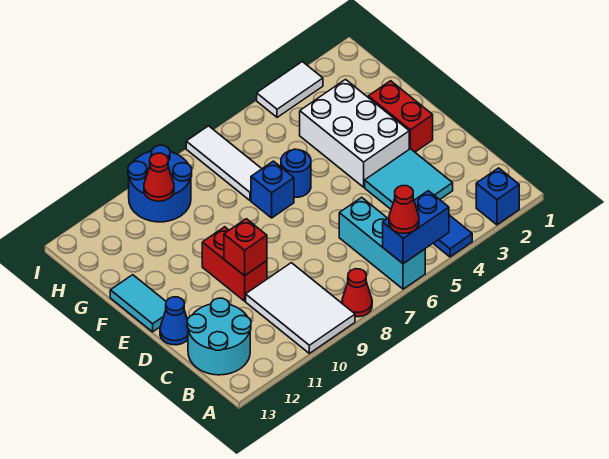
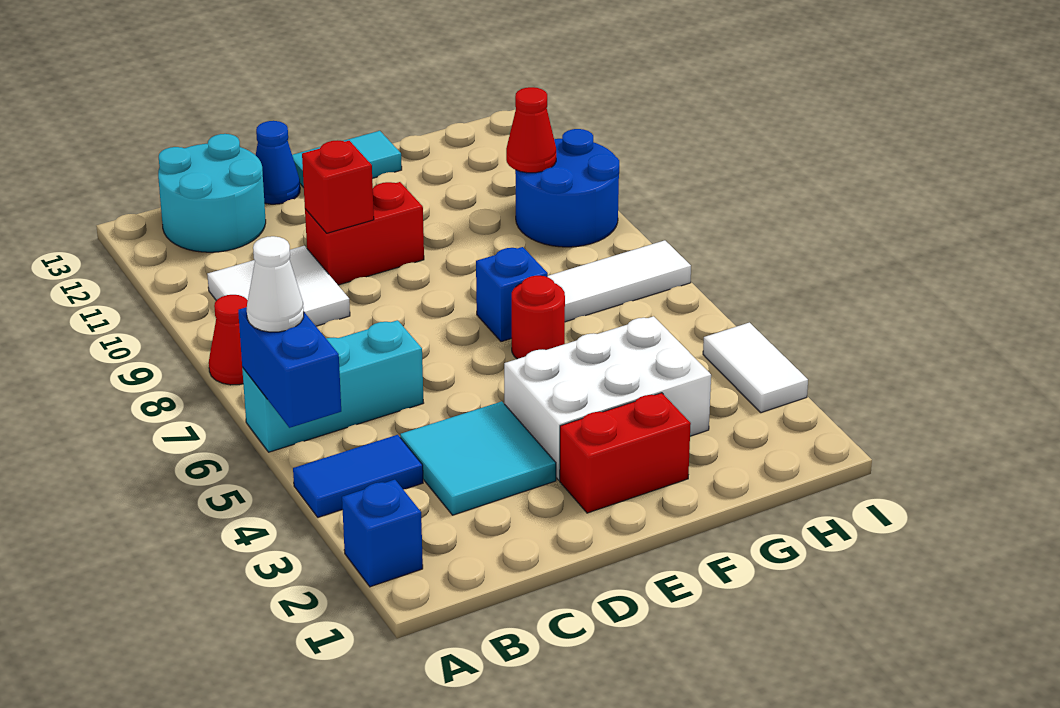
red cone A6 level 3 -> white cone A6 level 3
white tile A9:C10 level 1 -> white tile B9:C10 level 1
blue round brick F6 level 1 -> red round brick F6 level 1

